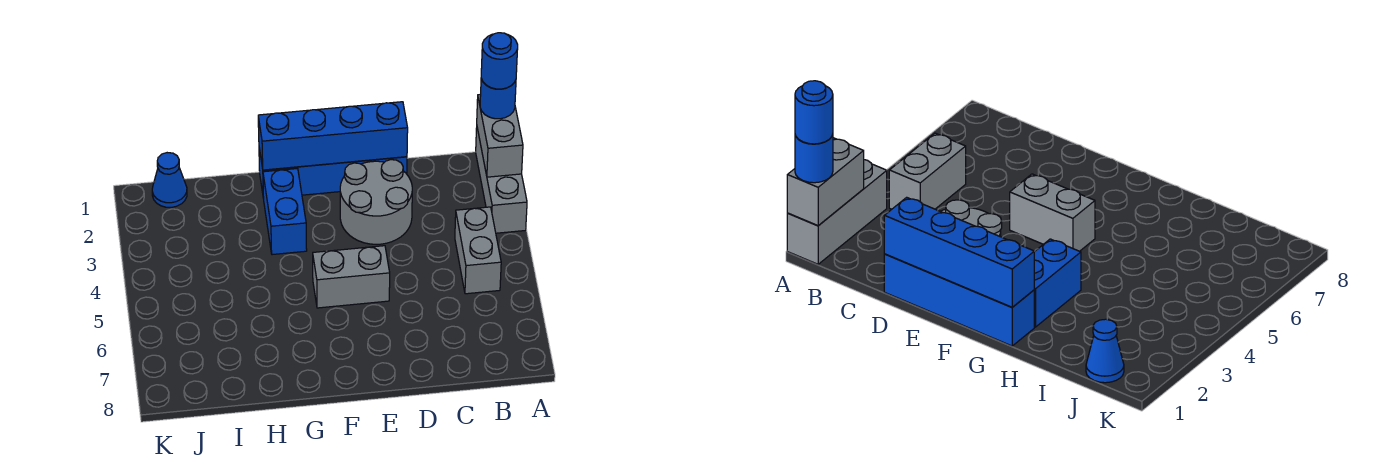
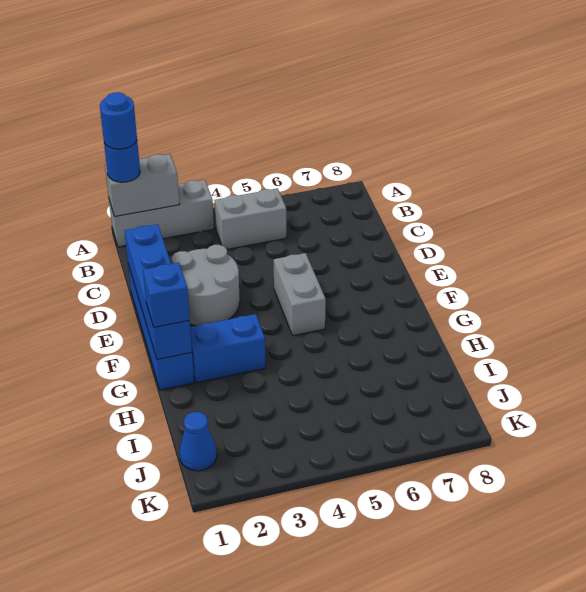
none -> blue brick G1 level 3

